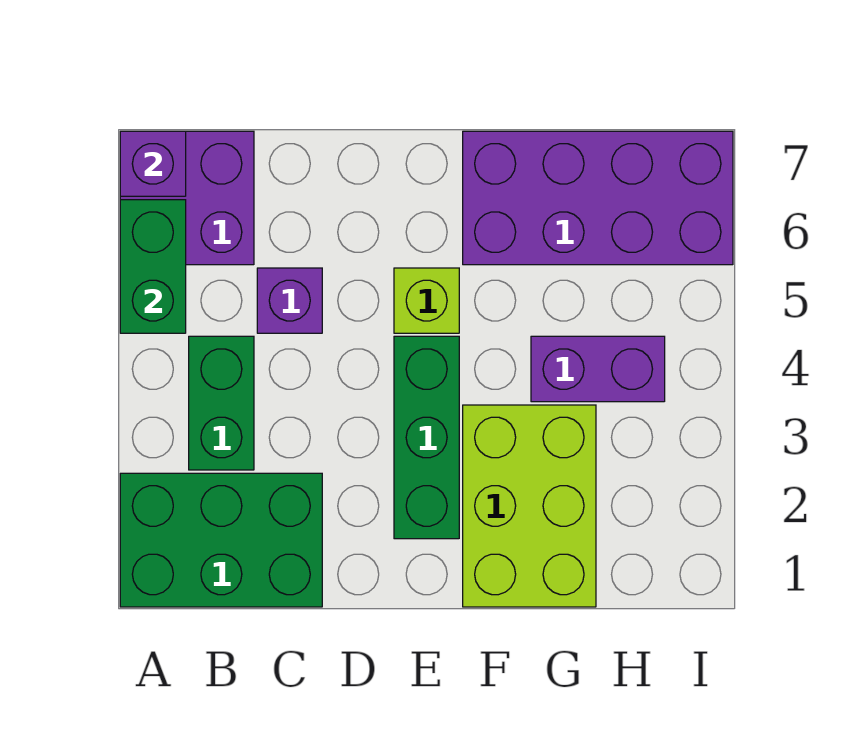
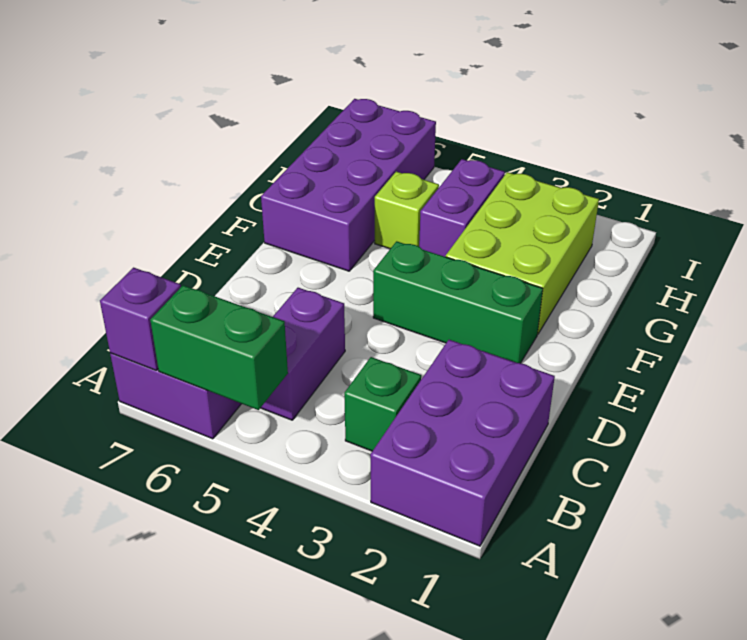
green brick A1:C2 level 1 -> purple brick A1:C2 level 1
green brick B3:B4 level 1 -> green brick B3 level 1
purple brick C5 level 1 -> purple brick B5:C5 level 1
lime brick E5 level 1 -> lime brick G5 level 1
lime brick F1:G3 level 1 -> lime brick F2:H3 level 1

